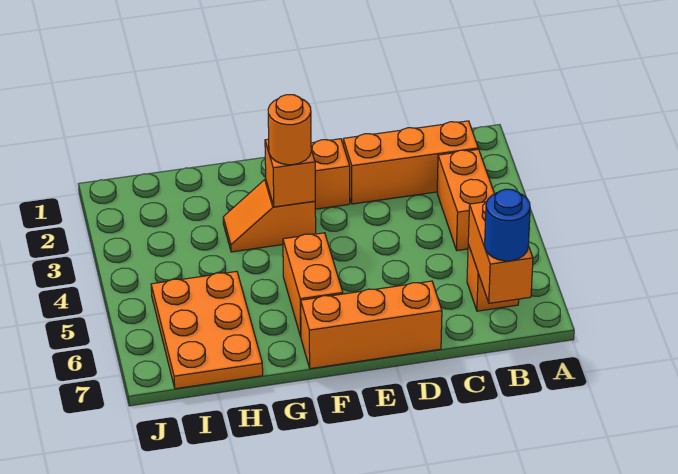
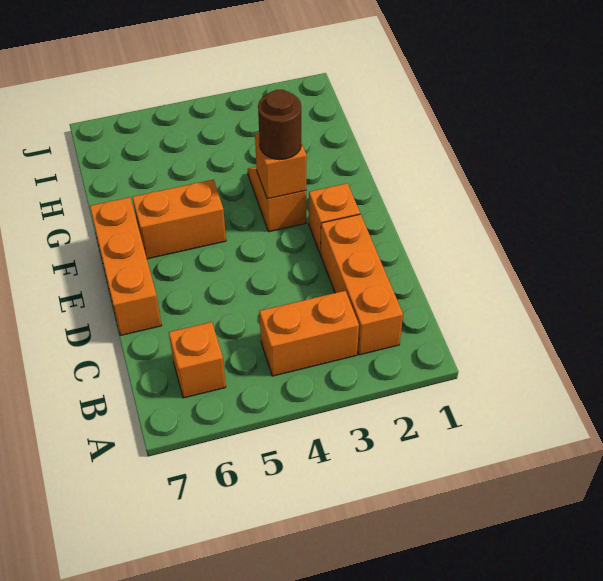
orange brick B6:B7 level 2 -> none
blue round brick B7 level 3 -> none
orange round brick F3 level 3 -> brown round brick F3 level 3
orange plate H5:I7 level 1 -> none

